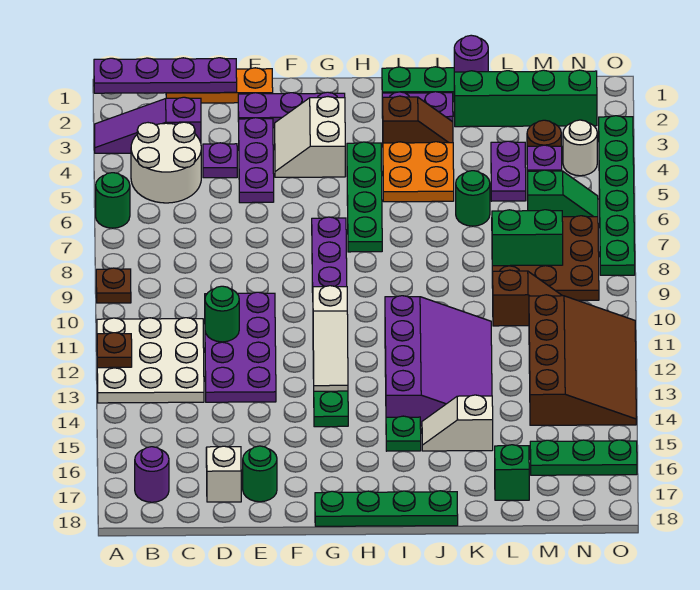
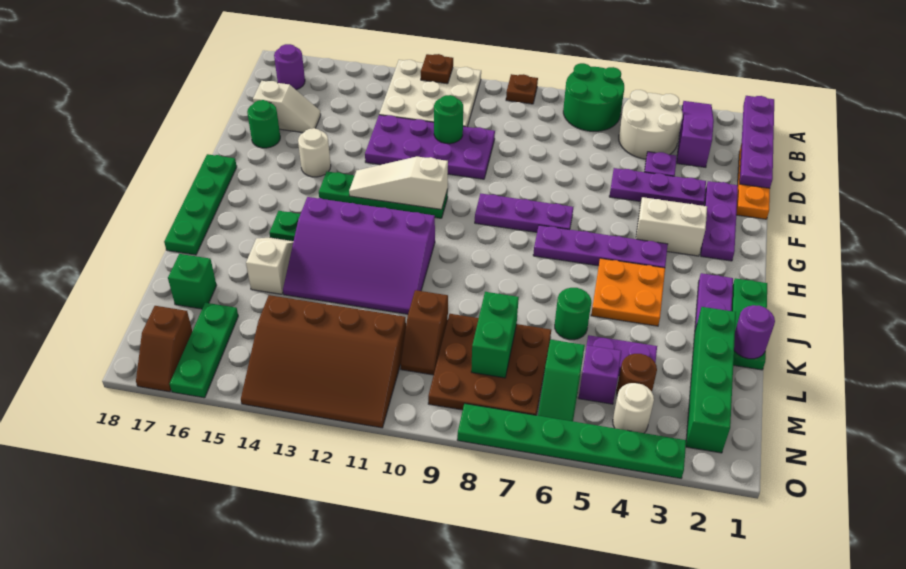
green round brick A6 level 1 -> green round brick A6:B7 level 1
none -> white round brick F15 level 1
green plate H4:H7 level 1 -> purple plate H4:H7 level 1
brown slope I3:J3 level 1 top I -> brown slope N17:O17 level 1 top N

